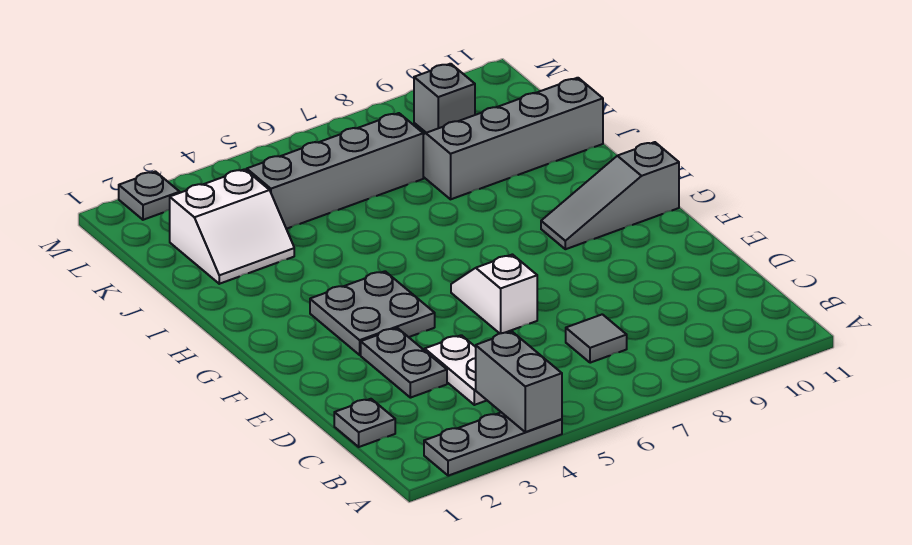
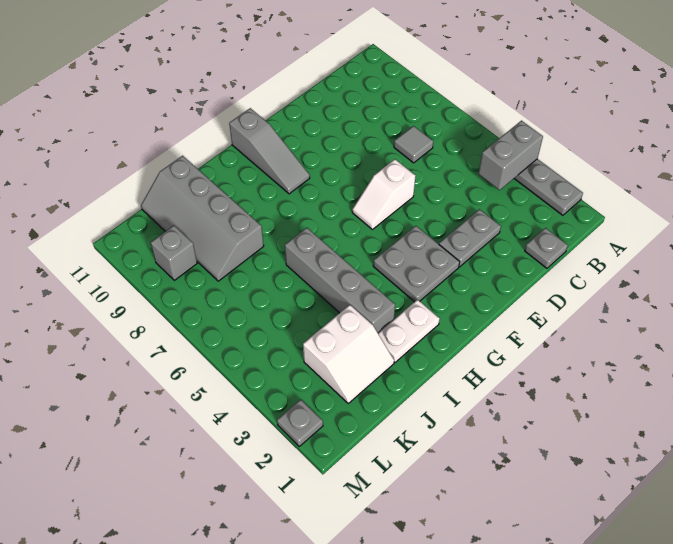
white plate C4:D4 level 1 -> white plate H2:I2 level 1
white slope J2:K3 level 1 top K -> white slope J2:K3 level 1 top 3
grey brick K4:K7 level 1 -> grey brick I3:I6 level 1

